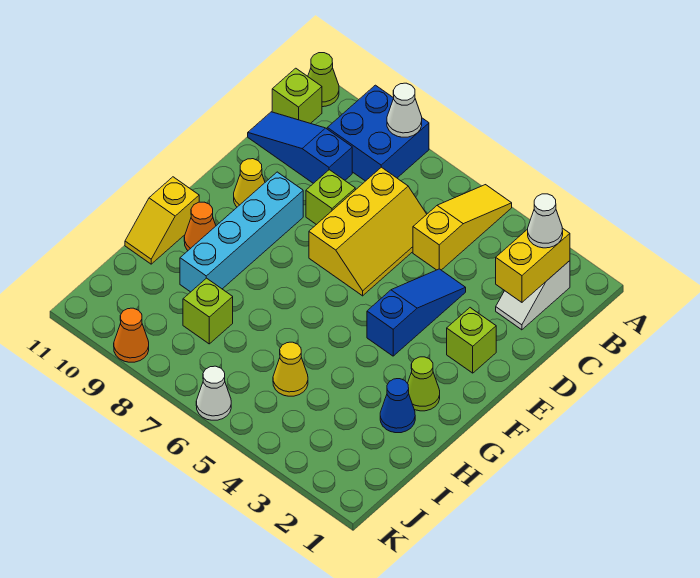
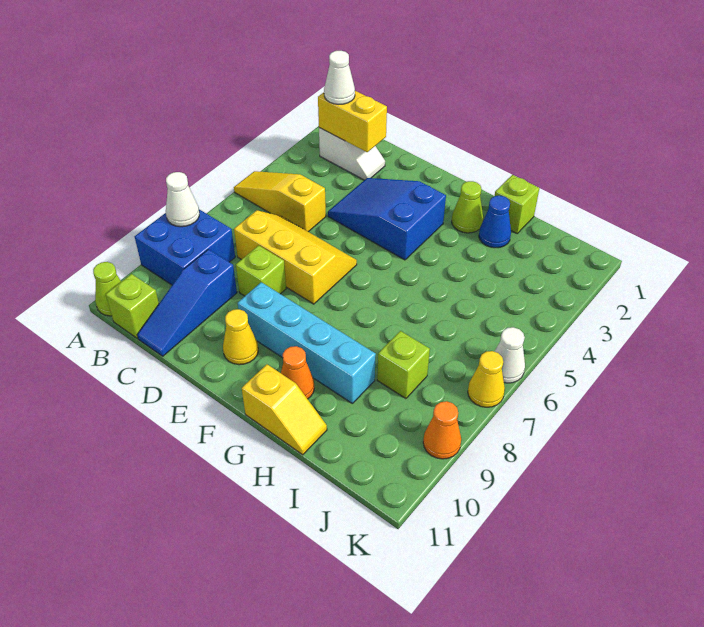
blue slope D4:F4 level 1 top F -> blue slope D3:F4 level 1 top F
lime brick E2 level 1 -> lime brick H1 level 1
yellow cone I5 level 1 -> yellow cone K7 level 1

